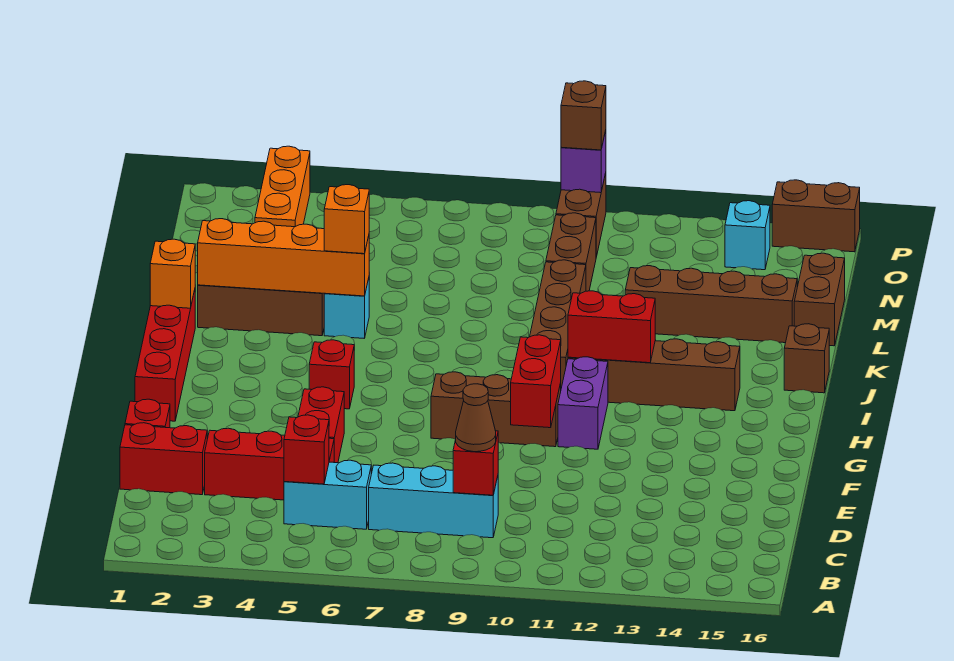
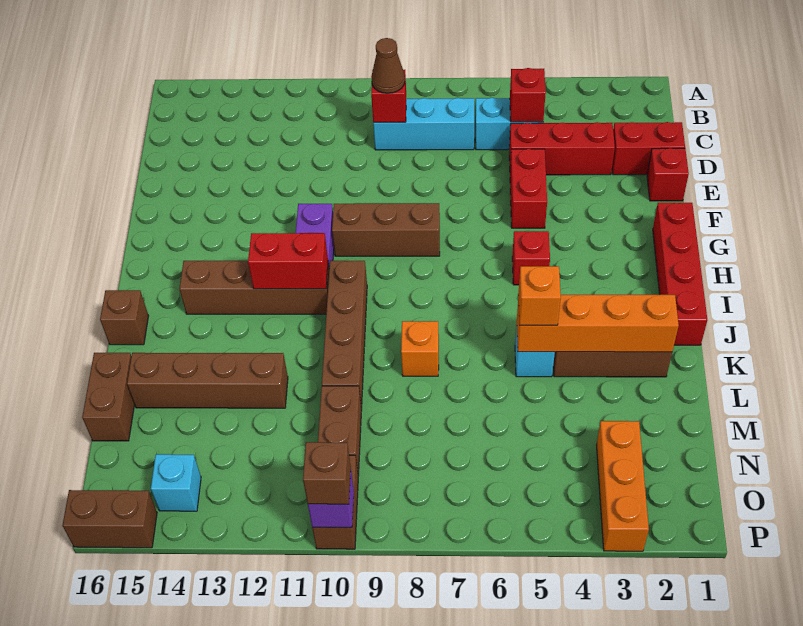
red brick F10:G10 level 2 -> none
orange brick J1 level 2 -> orange brick K8 level 1

